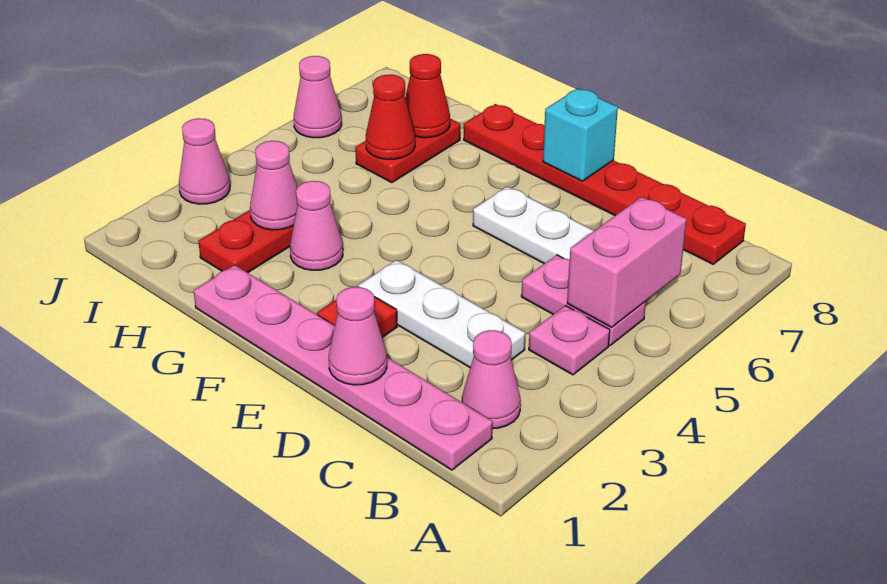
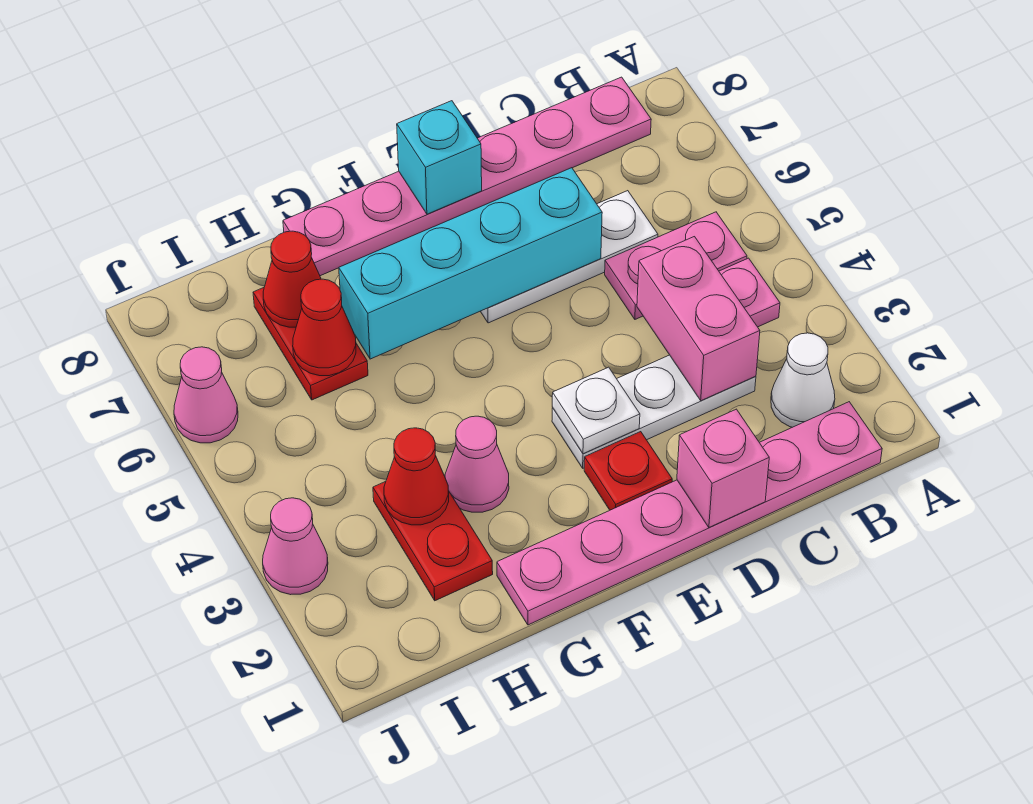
pink cone B2 level 1 -> white cone B2 level 1
pink brick B5:B6 level 2 -> pink brick C3:C4 level 2
red plate B8:G8 level 1 -> pink plate B8:G8 level 1
pink cone D1 level 2 -> pink brick D1 level 2
none -> cyan brick D6:G6 level 2
none -> white plate E3 level 2
pink cone H3 level 2 -> red cone H3 level 2

